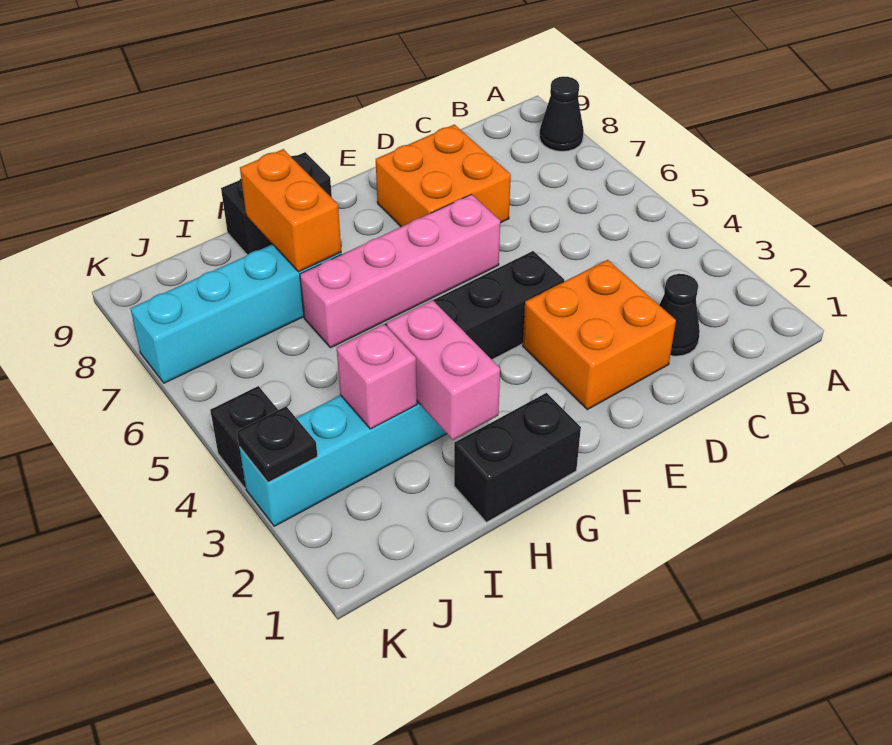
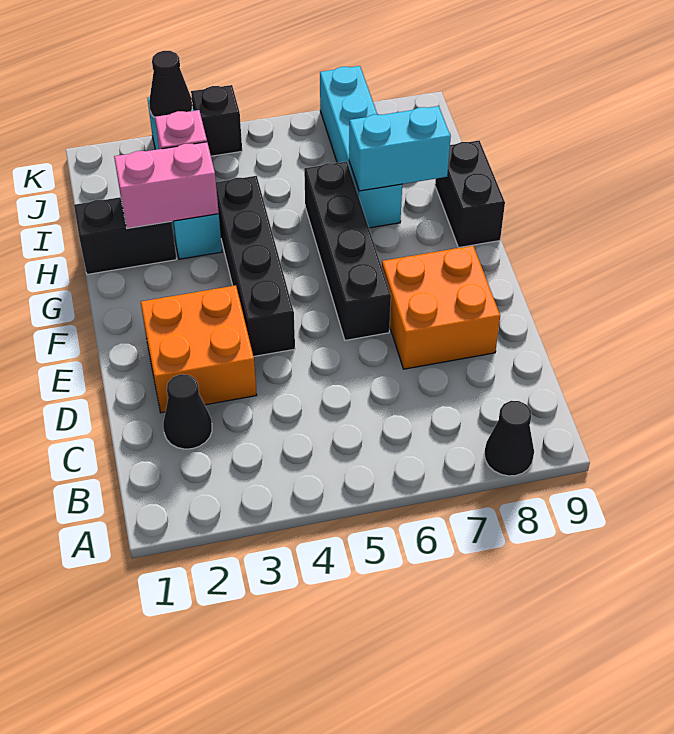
pink brick E6:H6 level 1 -> black brick E6:H6 level 1
black brick G1:H1 level 1 -> black brick H1:H2 level 1
orange brick H7:H8 level 2 -> cyan brick H7:H8 level 2
black plate K3 level 2 -> black cone K3 level 2

